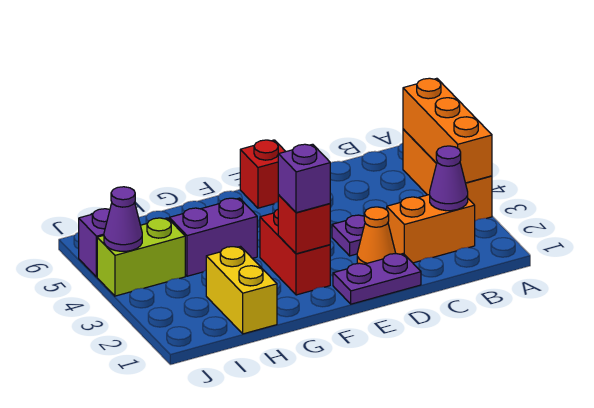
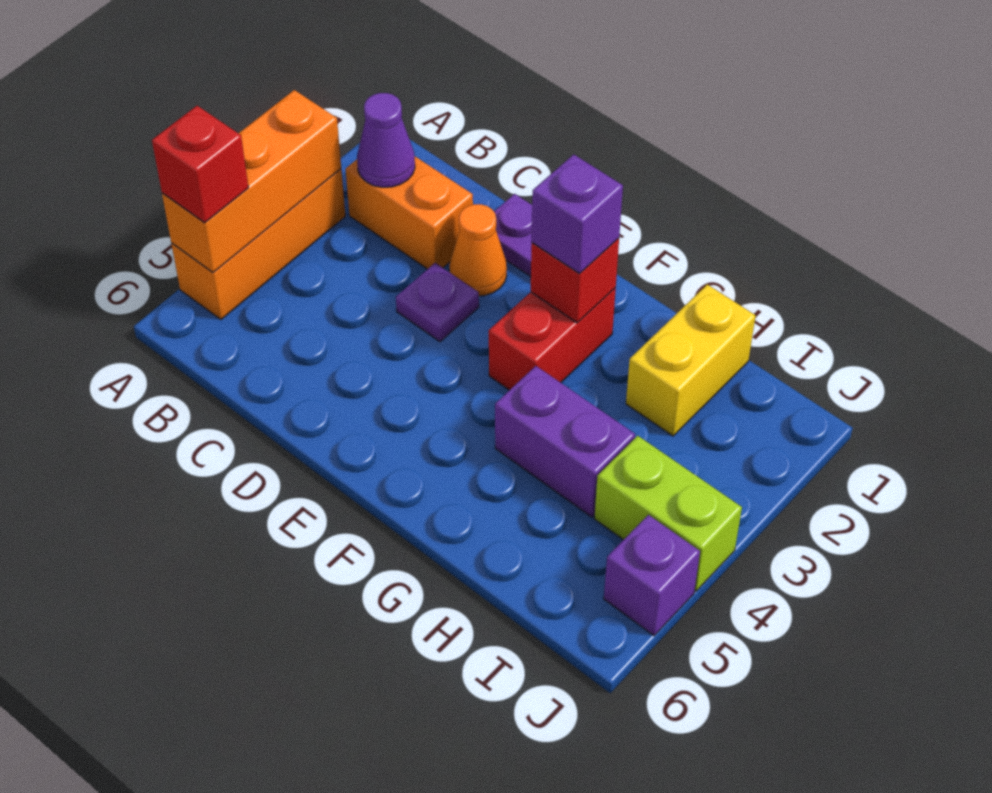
red brick E6 level 1 -> red brick A5 level 3
purple cone J4 level 2 -> none

